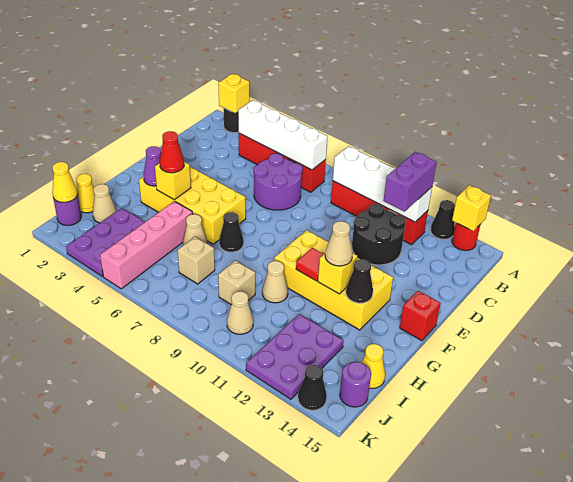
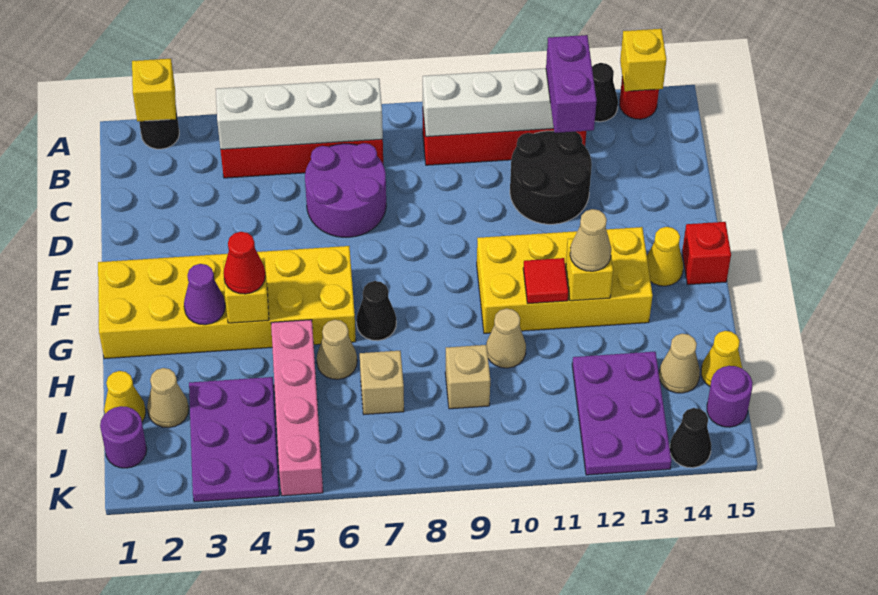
yellow brick F3:G6 level 1 -> yellow brick F1:G6 level 1
black cone G13 level 2 -> none
yellow cone J1 level 2 -> yellow cone F14 level 1
tan cone J10 level 1 -> tan cone I14 level 1

